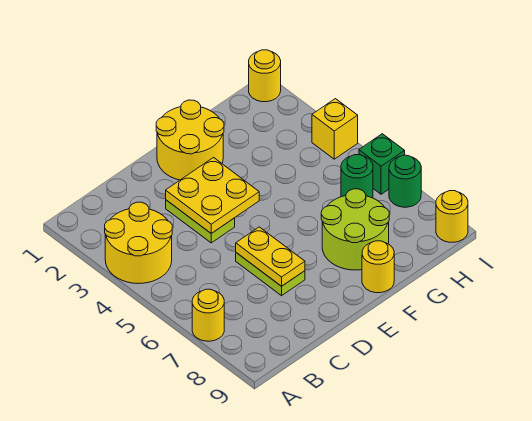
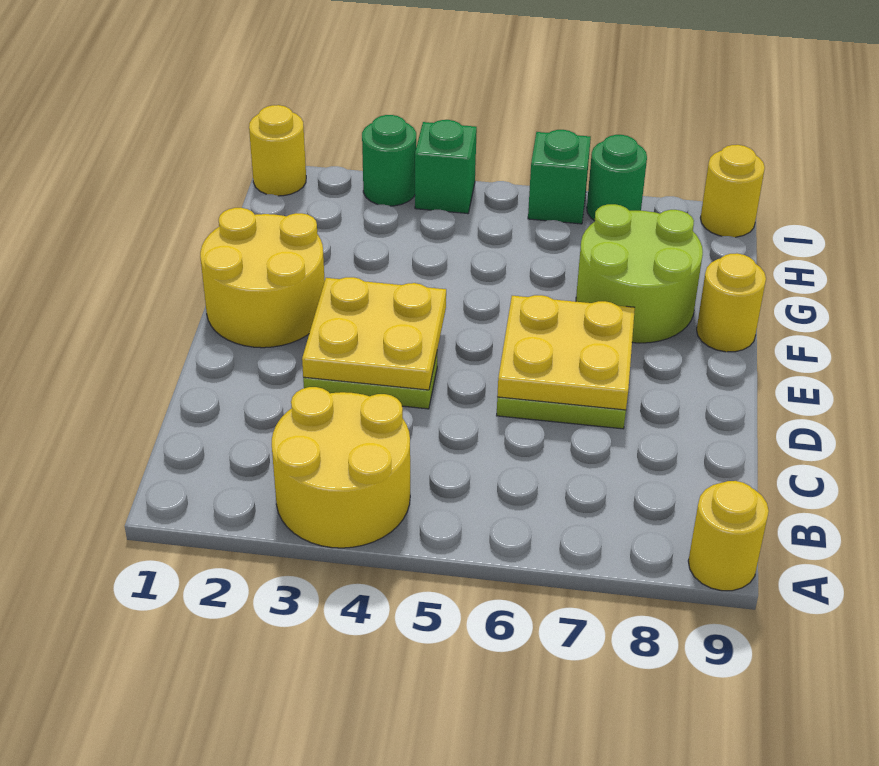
yellow round brick A7 level 1 -> yellow round brick A9 level 1
yellow plate D6:D7 level 2 -> yellow plate D6:E7 level 2
green round brick H6 level 1 -> green round brick I3 level 1
yellow brick I4 level 1 -> green brick I4 level 1

